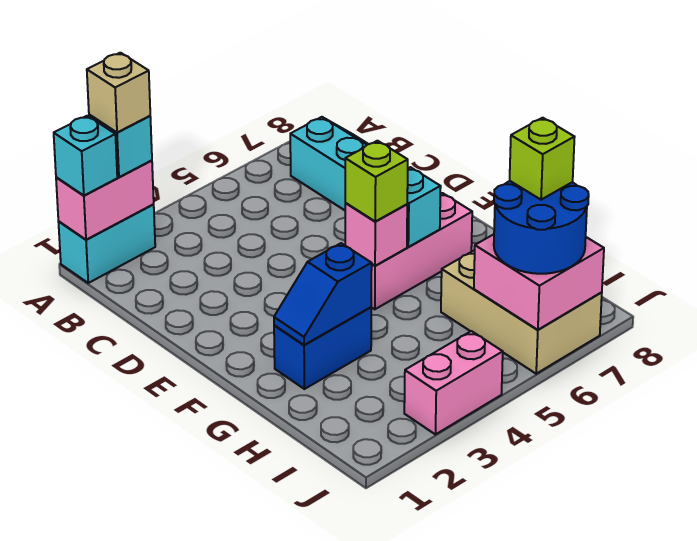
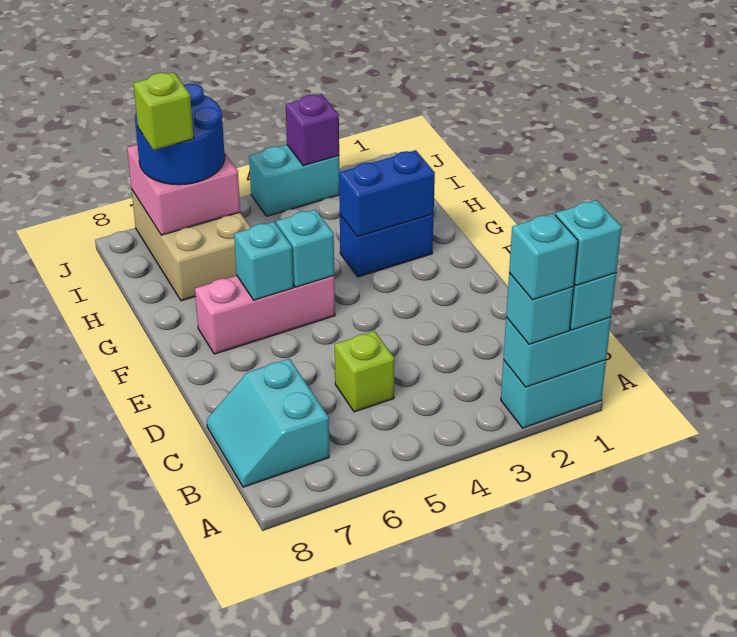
pink brick A1:A2 level 2 -> cyan brick A1:A2 level 2
none -> cyan brick A1 level 4
tan brick A2 level 4 -> cyan brick A2 level 4
pink brick F5 level 2 -> cyan brick F5 level 2
lime brick F5 level 3 -> lime brick C5 level 1
blue slope G2:G3 level 2 top 3 -> blue brick G2:G3 level 2
pink brick J3:J4 level 1 -> cyan brick J3:J4 level 1
none -> purple brick J3 level 2

